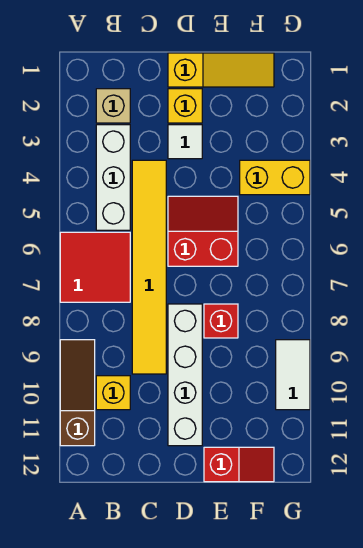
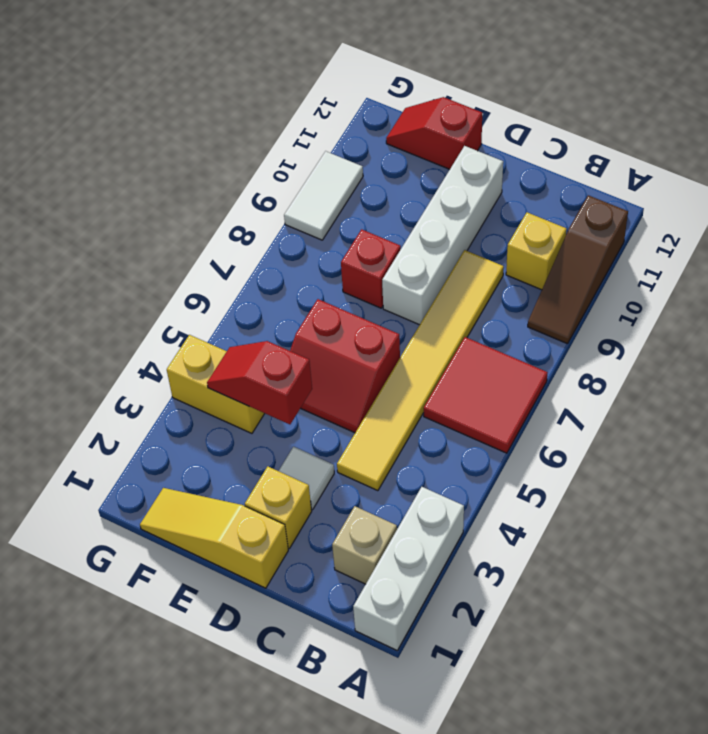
white brick B3:B5 level 1 -> white brick A1:A3 level 1
none -> red slope E4:F4 level 2 top E

